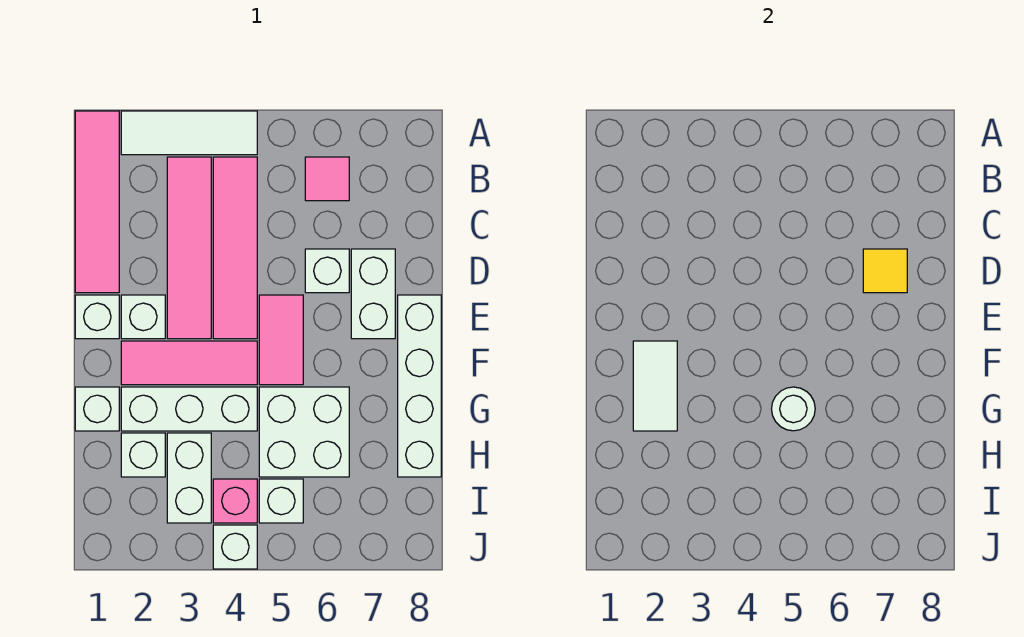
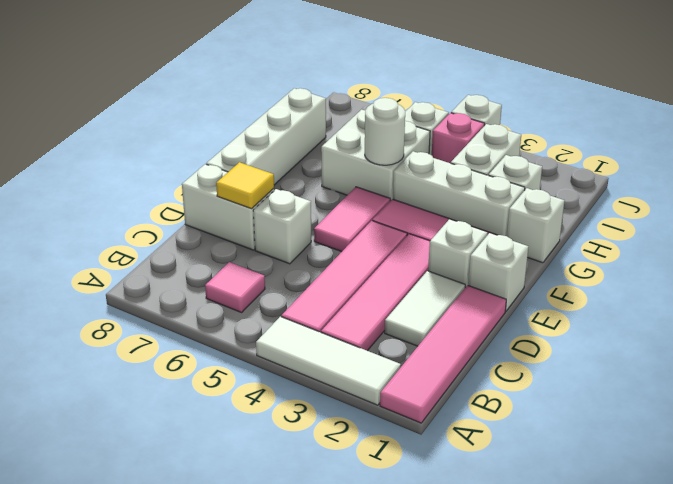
white brick D7:E7 level 1 -> white brick D7:D8 level 1
white tile F2:G2 level 2 -> white tile C2:D2 level 1

